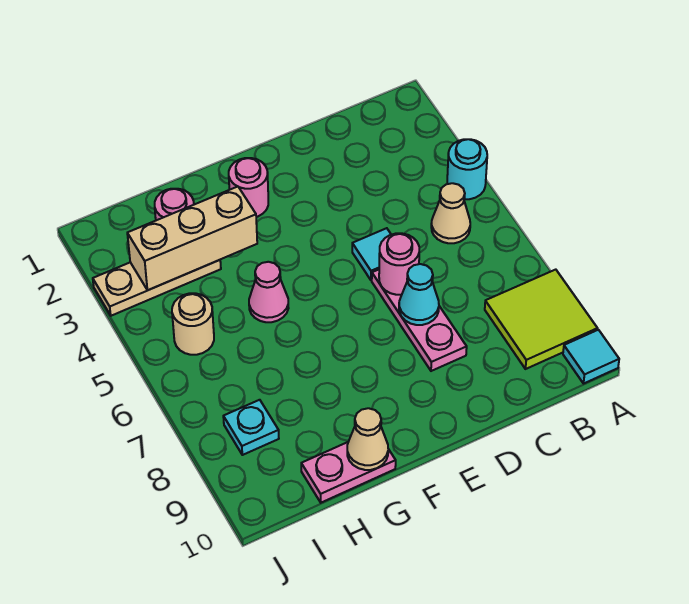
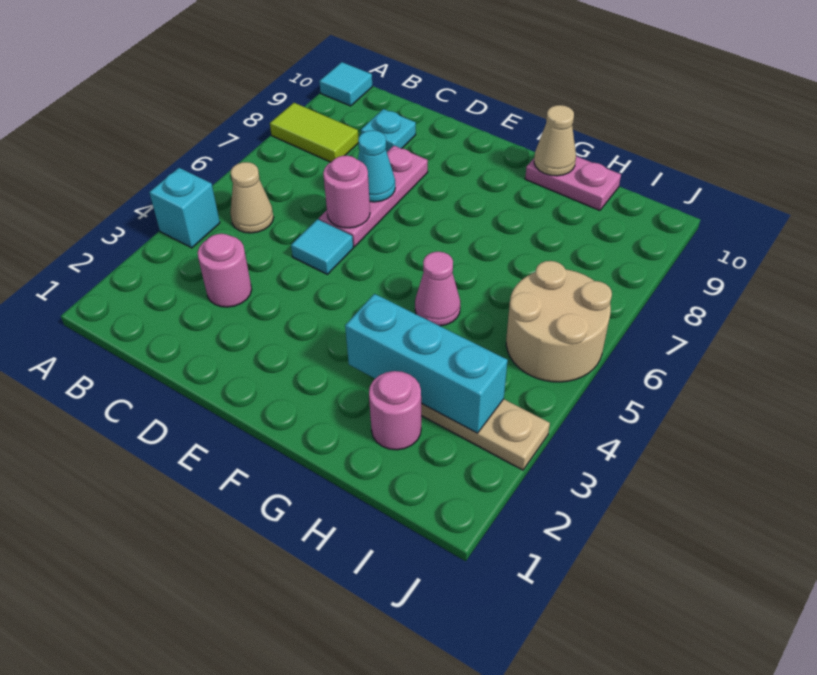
cyan round brick A4 level 1 -> cyan brick A4 level 1
lime tile A8:B9 level 1 -> lime tile A8:B8 level 1
pink round brick F2 level 1 -> pink round brick C3 level 1
tan brick G3:I3 level 2 -> cyan brick G3:I3 level 2
tan round brick I5 level 1 -> tan round brick I5:J6 level 1
cyan plate I8 level 1 -> cyan plate C9 level 1

